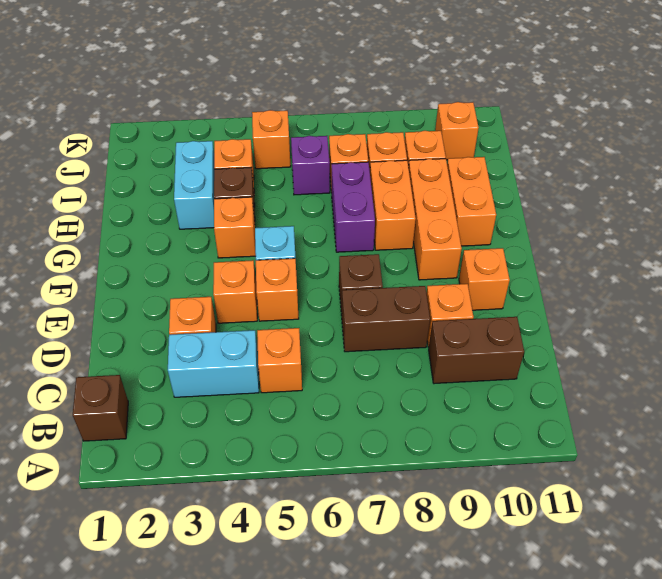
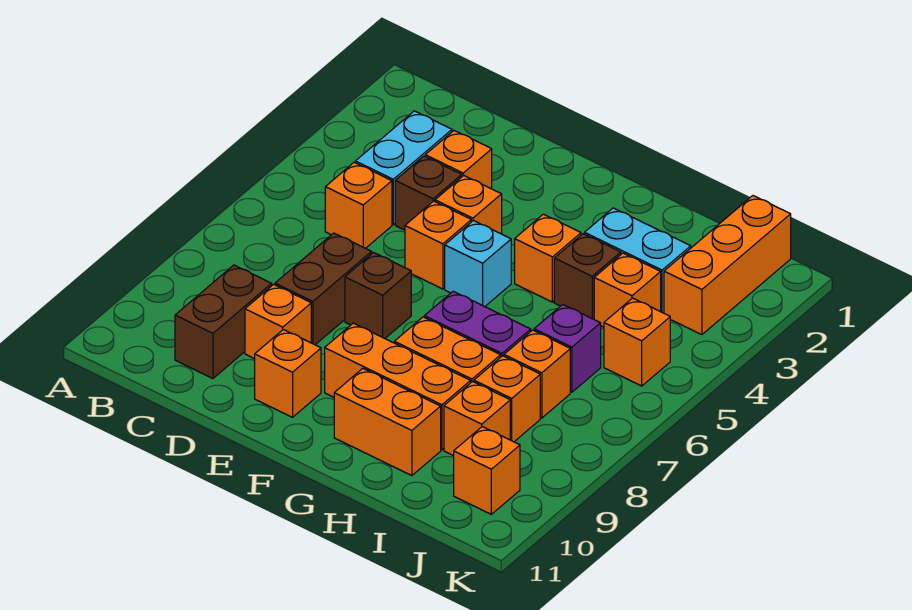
brown brick B1 level 1 -> brown brick D4 level 1
none -> orange brick J1:J3 level 1

